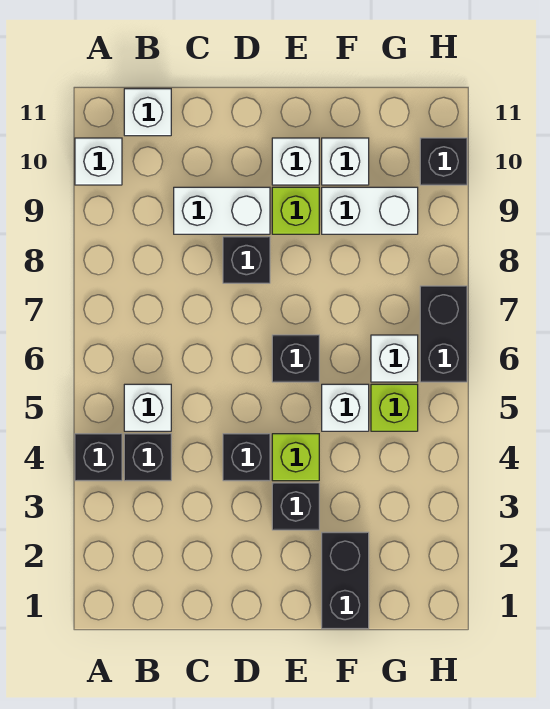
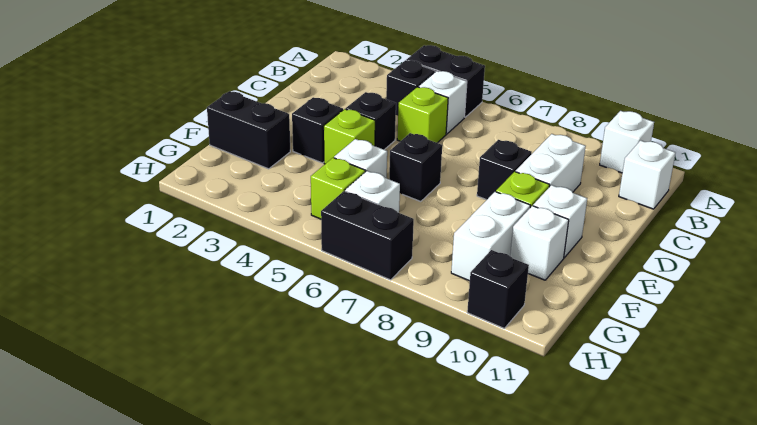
black brick A4 level 1 -> black brick A4:A5 level 1
none -> lime brick C5 level 1

